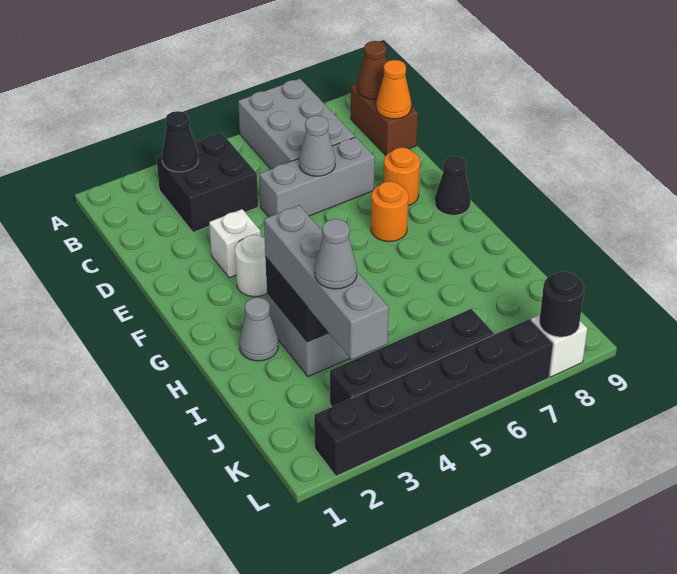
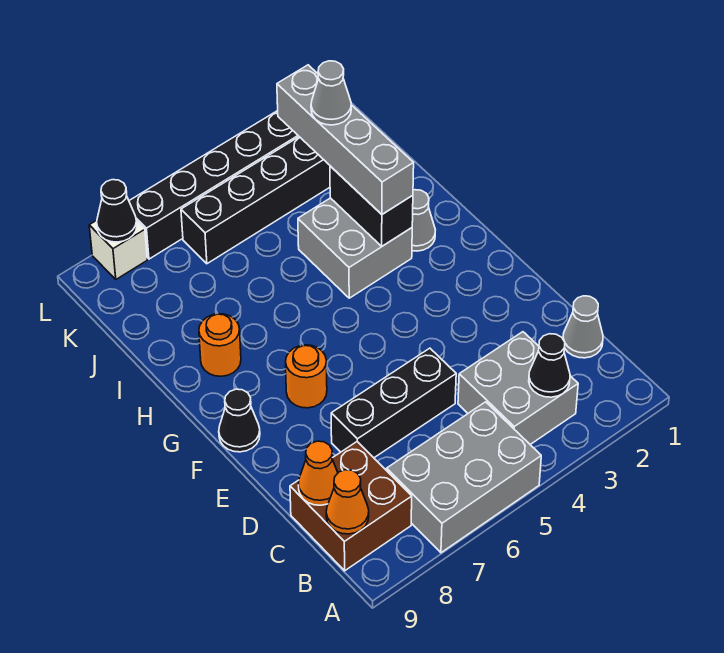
grey brick A6:C7 level 1 -> grey brick A5:B7 level 1
black brick B3:C4 level 1 -> grey brick B3:C4 level 1
brown brick B9:C9 level 1 -> brown brick B8:C9 level 1
brown cone B9 level 2 -> orange cone B9 level 2
grey brick D5:D7 level 1 -> black brick D5:D7 level 1
grey cone D6 level 2 -> grey cone C1 level 1
white brick E3 level 1 -> none
orange round brick E8 level 1 -> orange round brick H8 level 1
white round brick F3 level 1 -> none
black round brick L8 level 2 -> black cone L8 level 2

